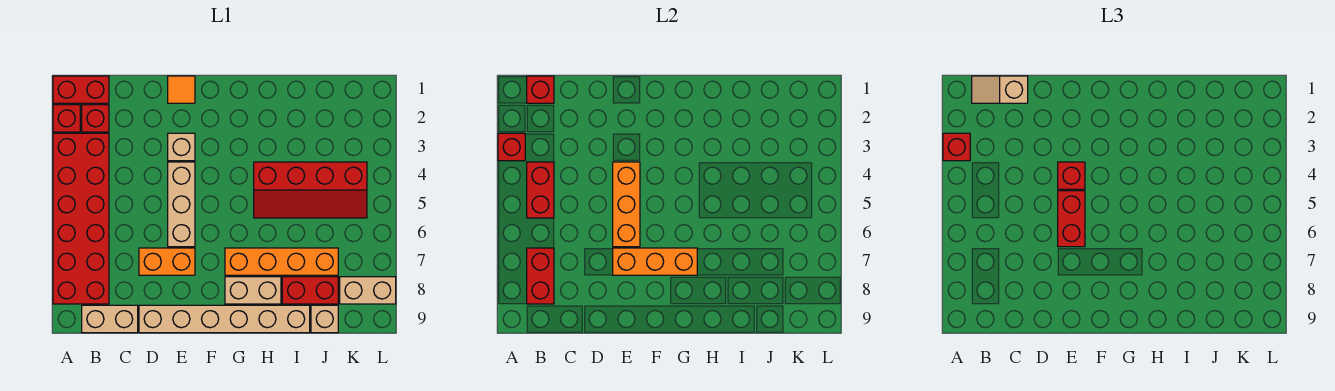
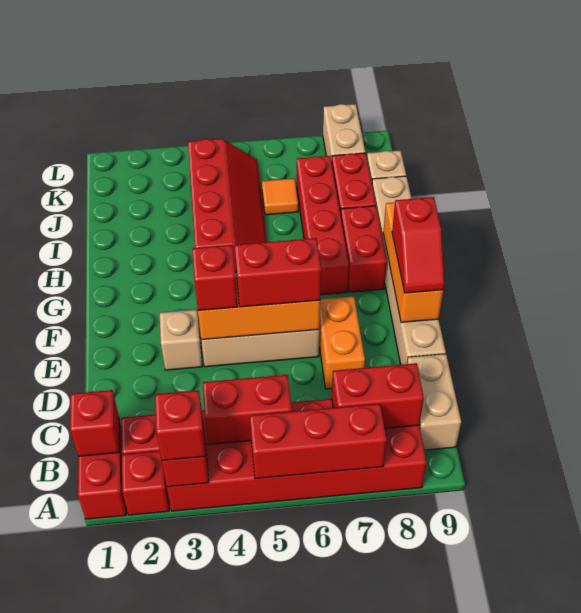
none -> red brick A5:A7 level 2
tan slope B1:C1 level 3 top C -> none
orange tile E1 level 1 -> orange tile J6 level 1
orange brick E7:G7 level 2 -> orange brick E9:G9 level 2
none -> red slope E9:F9 level 3 top F
orange brick G7:J7 level 1 -> red brick G7:J7 level 1
tan brick G8:H8 level 1 -> red brick G8:H8 level 1

